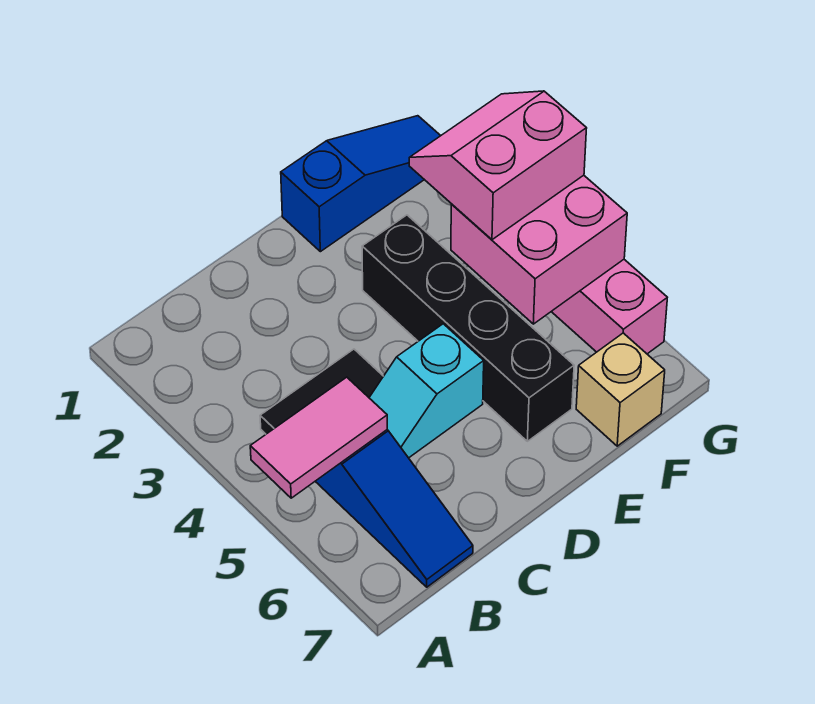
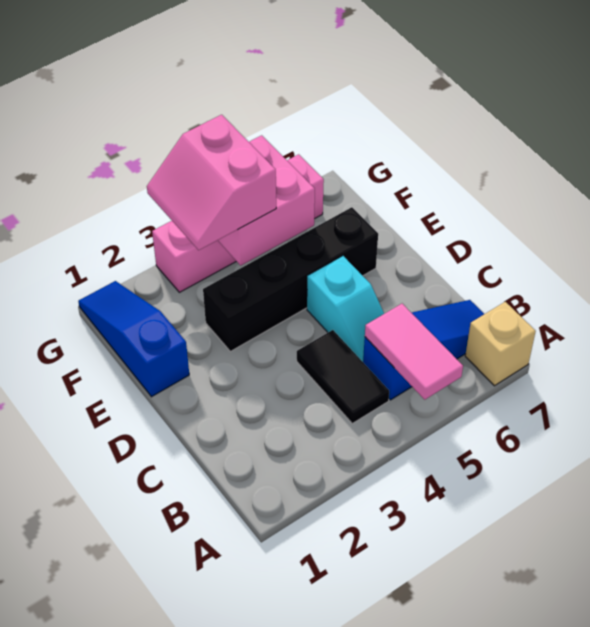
tan brick F7 level 1 -> tan brick A7 level 1

